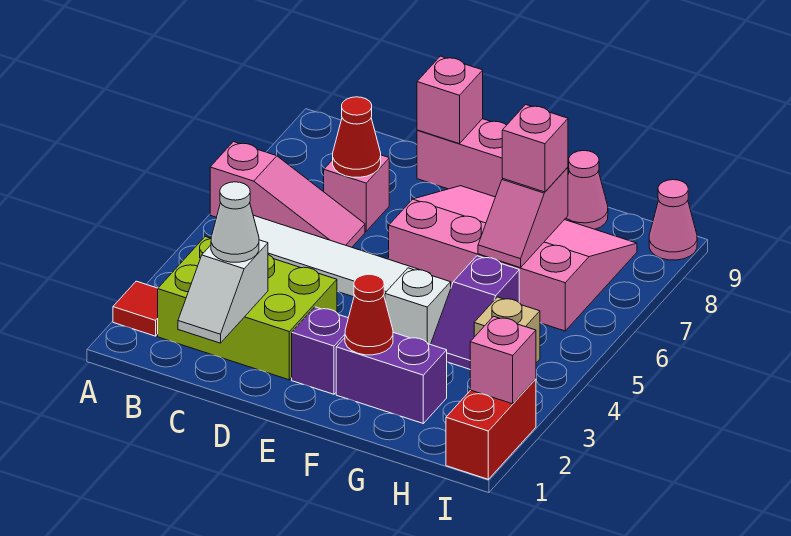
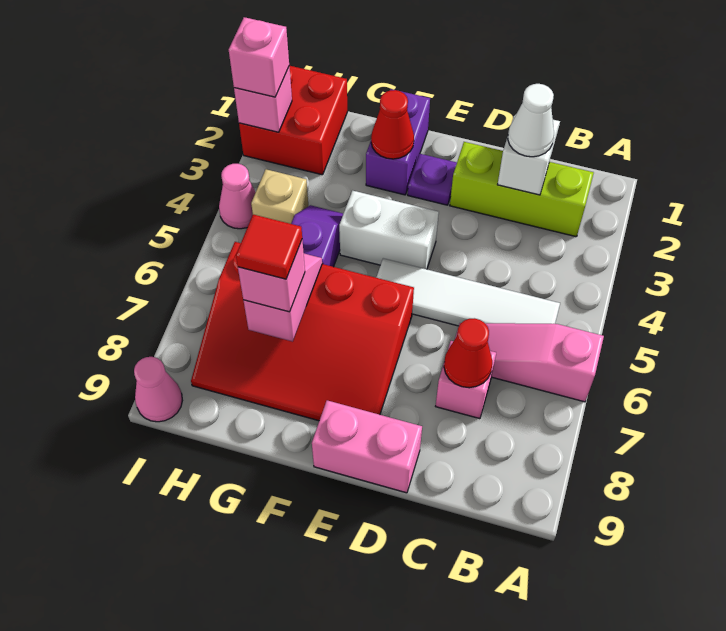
red tile A2 level 1 -> red tile G7 level 4
lime brick B2:D3 level 1 -> lime brick B2:D2 level 1
pink brick D9 level 2 -> pink brick I2 level 3
purple brick E2 level 1 -> purple plate E2 level 1
pink slope E6:H8 level 1 top 6 -> red slope E6:H8 level 1 top 6
purple brick F2:G2 level 1 -> purple brick F1:F2 level 1
white brick F4 level 1 -> white brick E4:F4 level 1
pink cone G9 level 1 -> pink cone I4 level 1
red brick I1:I2 level 1 -> red brick H1:I2 level 1

